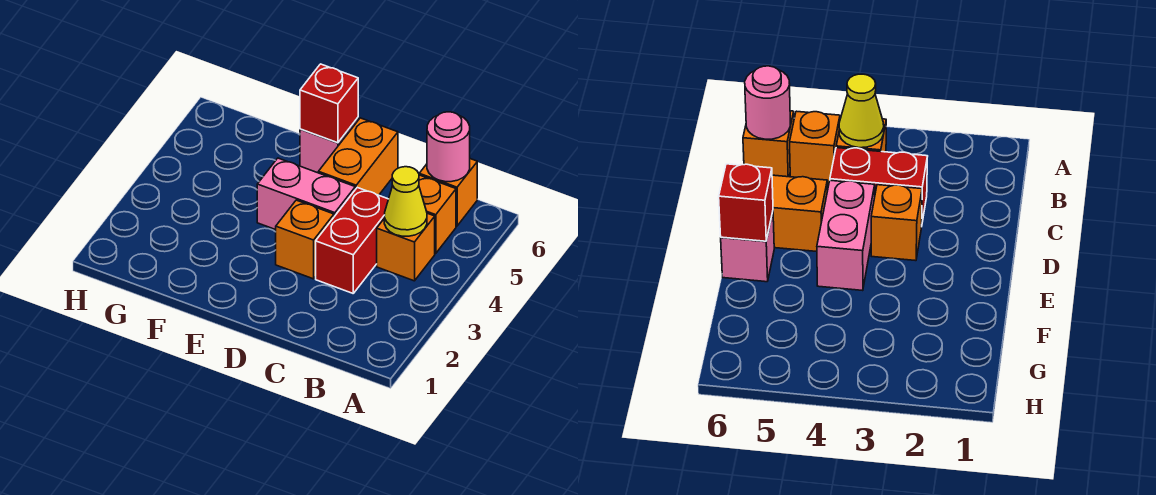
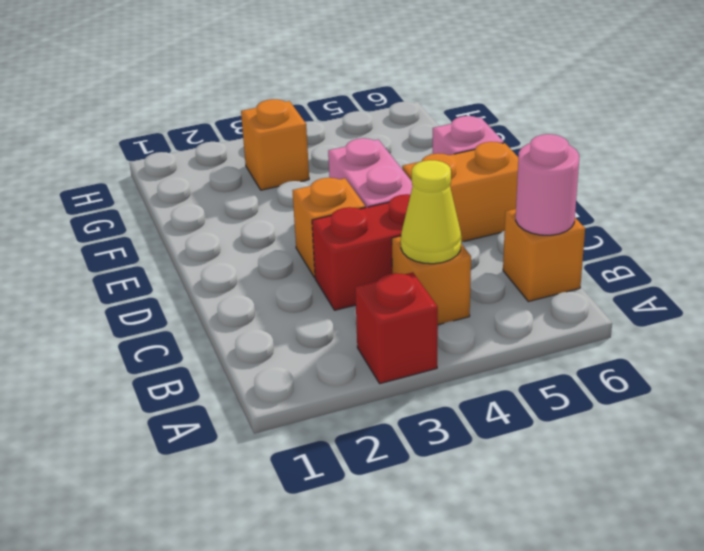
orange brick B5 level 1 -> orange brick G3 level 1
red brick E6 level 2 -> red brick A3 level 1

